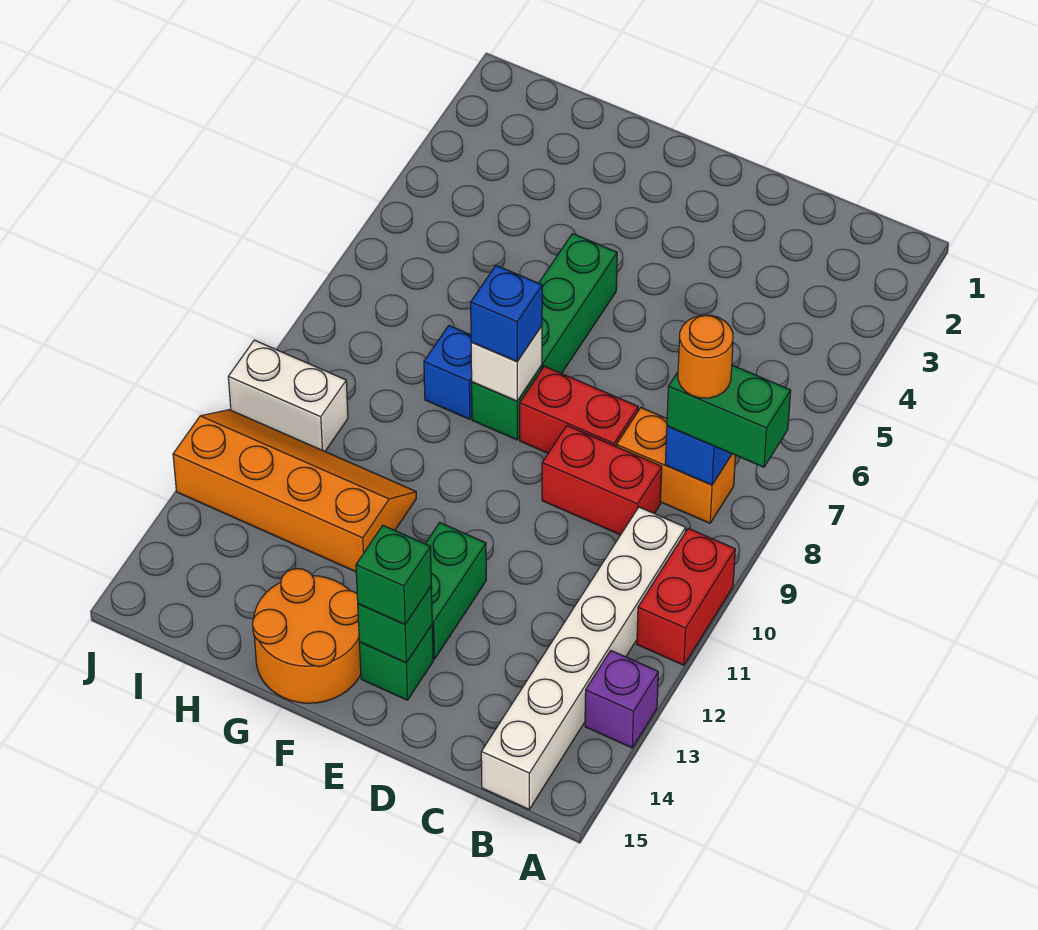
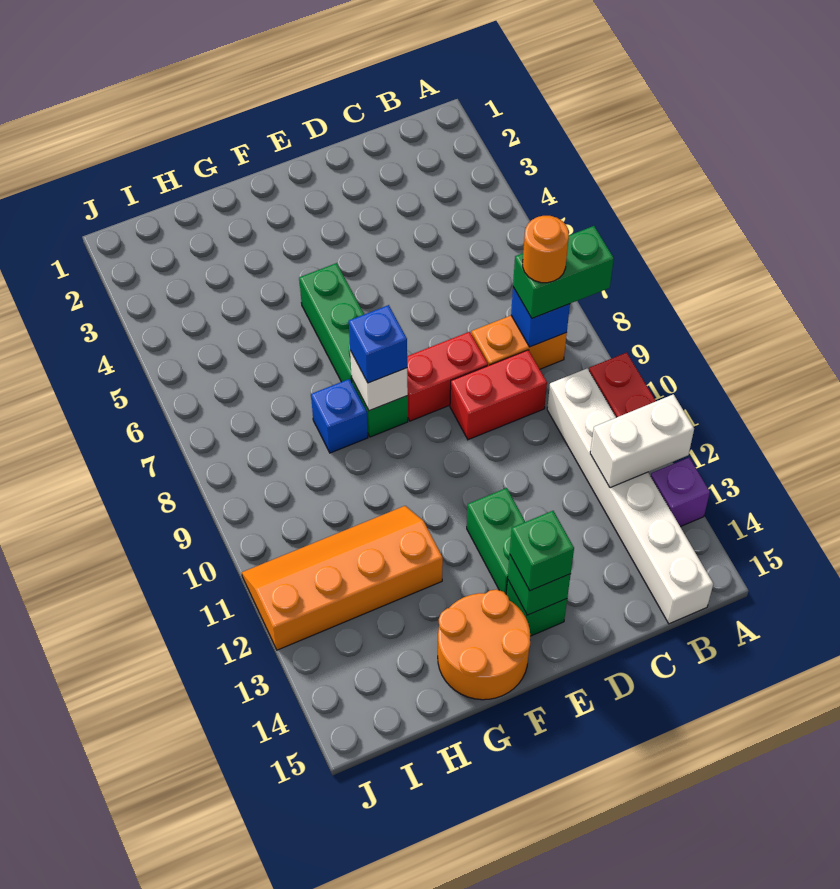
white brick I10:J10 level 1 -> white brick A12:B12 level 2

